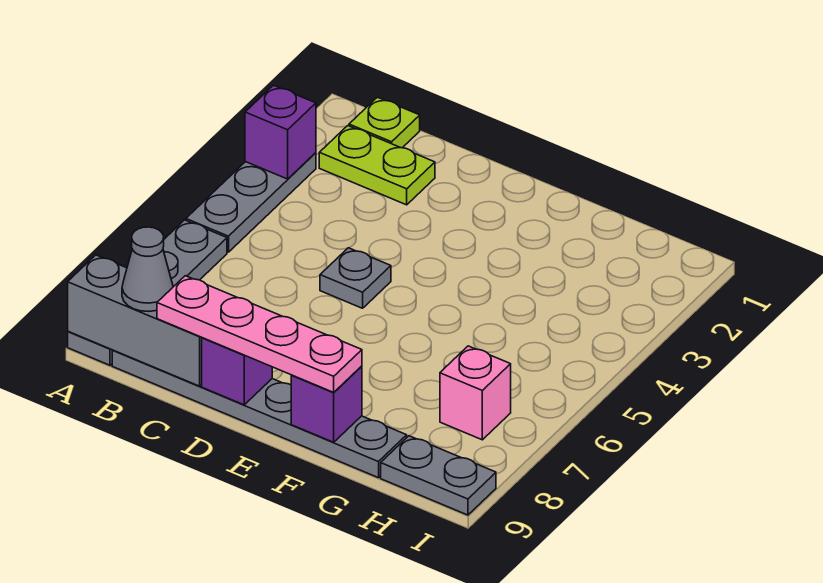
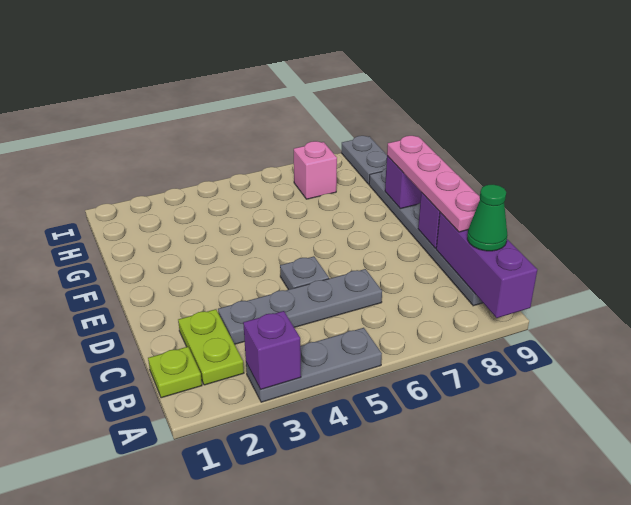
grey plate A6:A9 level 1 -> grey plate C3:C6 level 1
grey brick A9:C9 level 2 -> purple brick A9:C9 level 2
grey cone B9 level 3 -> green cone B9 level 3

